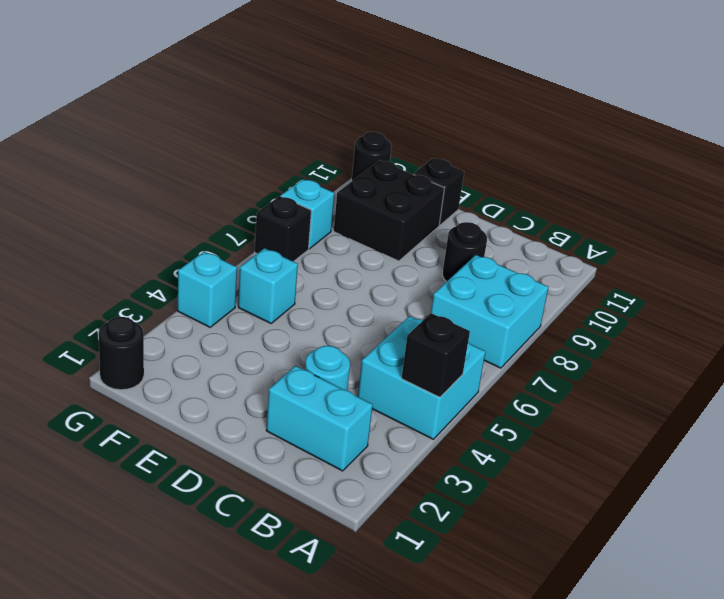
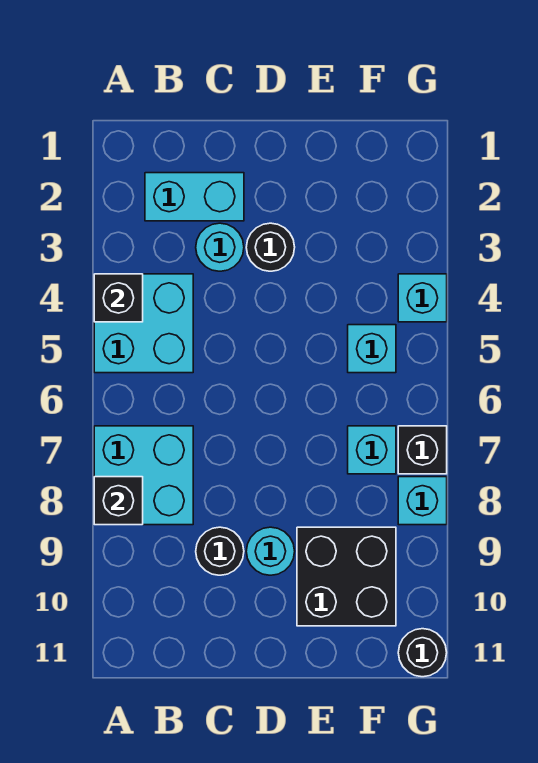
none -> cyan round brick D9 level 1
black brick E11 level 1 -> black brick A8 level 2
none -> cyan brick F7 level 1
black round brick G1 level 1 -> black round brick D3 level 1

